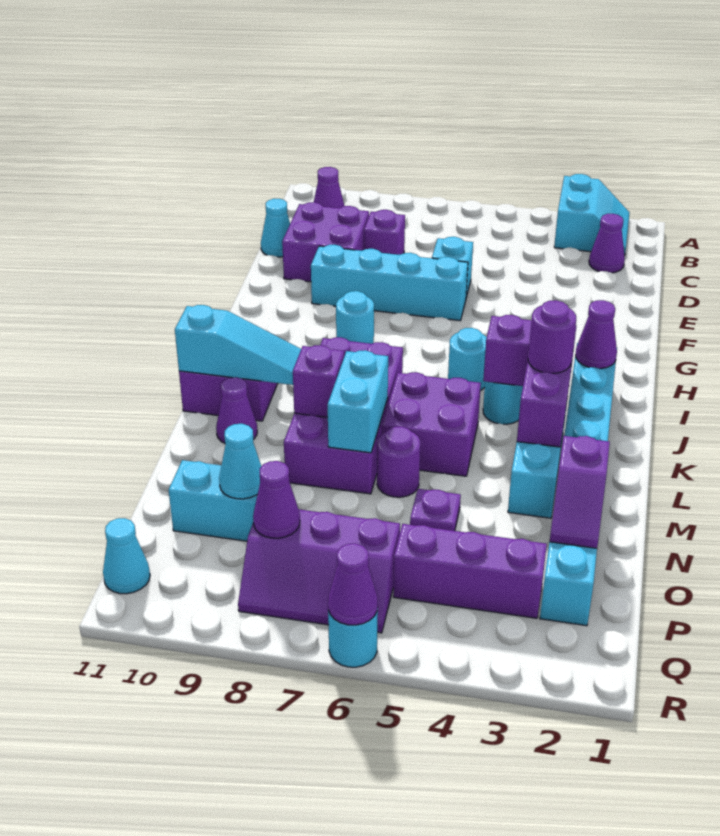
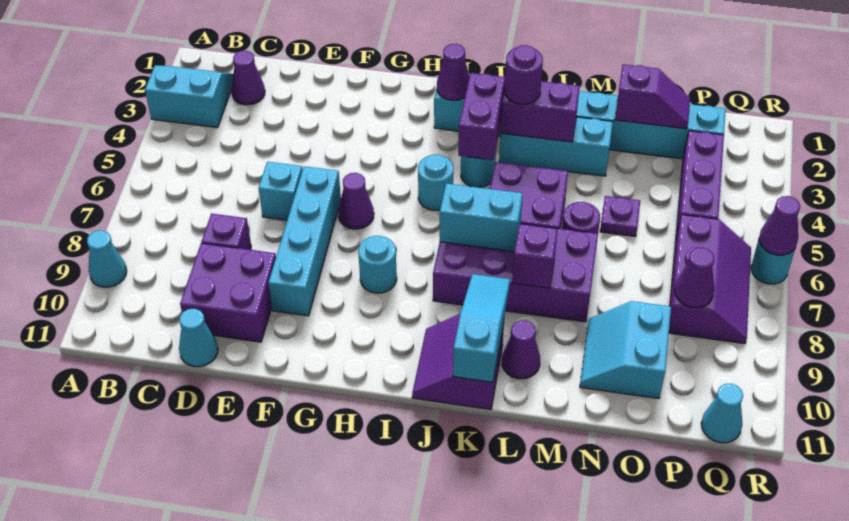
purple cone B10 level 1 -> purple cone G6 level 1
cyan brick L7:M7 level 2 -> cyan brick J7:K7 level 2
cyan cone O9 level 2 -> cyan cone A9 level 1

